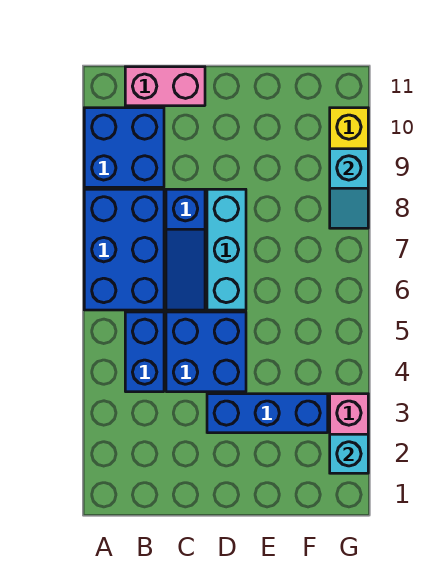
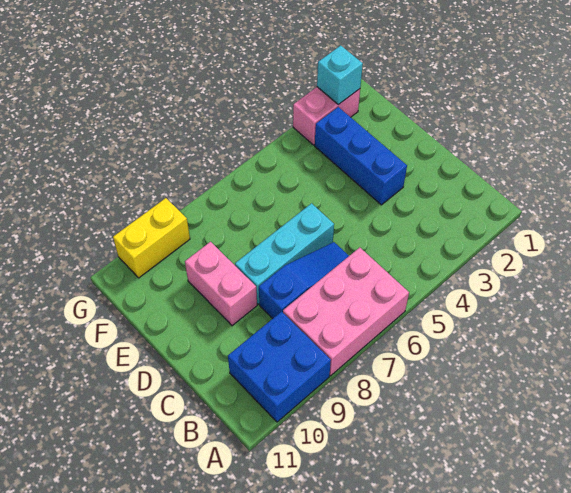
blue brick A6:B8 level 1 -> pink brick A6:B8 level 1
blue brick B4:B5 level 1 -> none
pink brick B11:C11 level 1 -> pink brick D9:E9 level 1
blue brick C4:D5 level 1 -> none
cyan slope G8:G9 level 2 top 9 -> none

